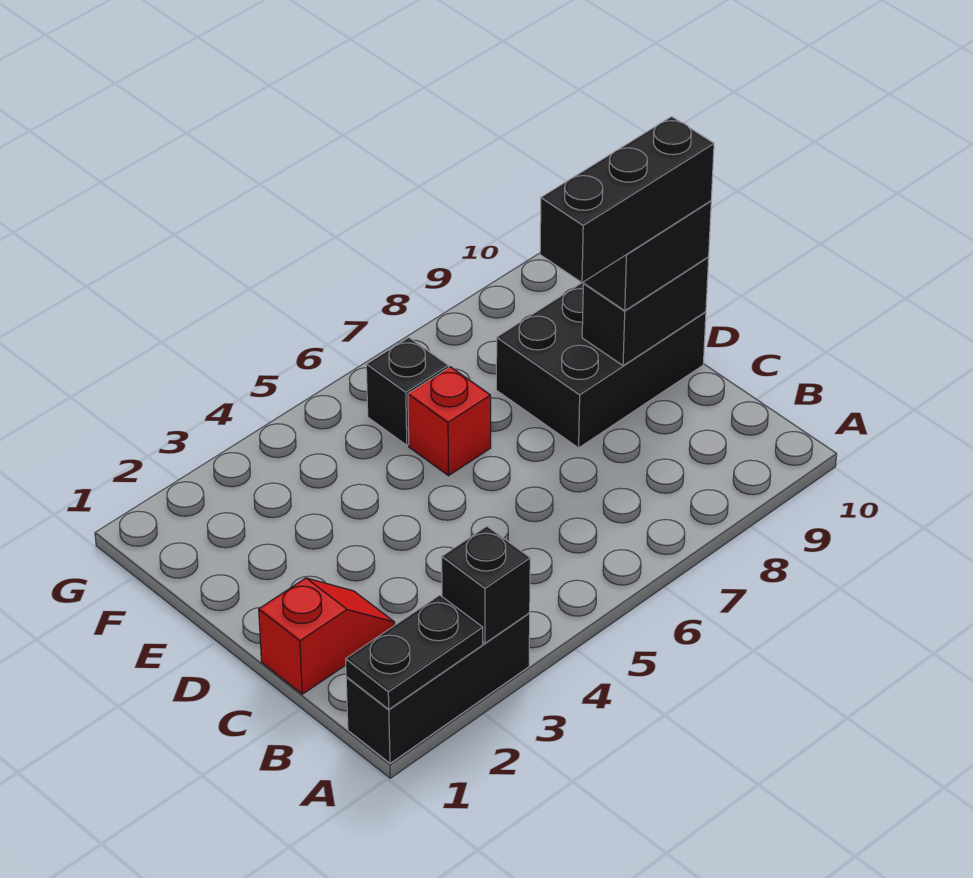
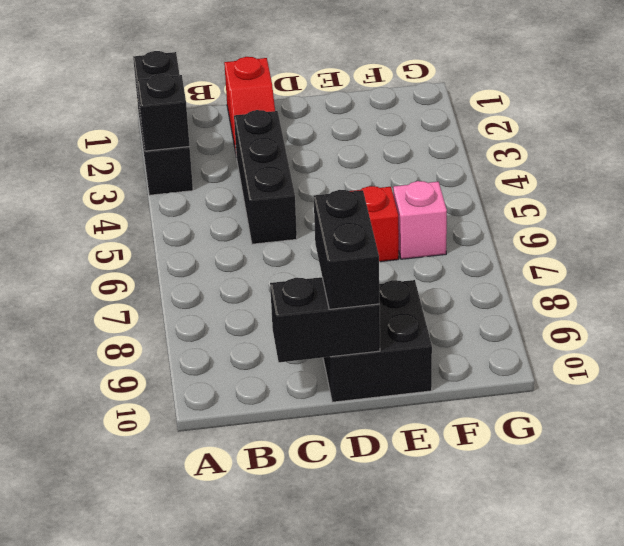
black brick D8:E10 level 1 -> black brick D9:E10 level 1
black brick D8:D10 level 4 -> black brick C3:C5 level 1
black brick D9:D10 level 2 -> black brick C10:D10 level 2
black brick F6 level 1 -> pink brick F6 level 1

